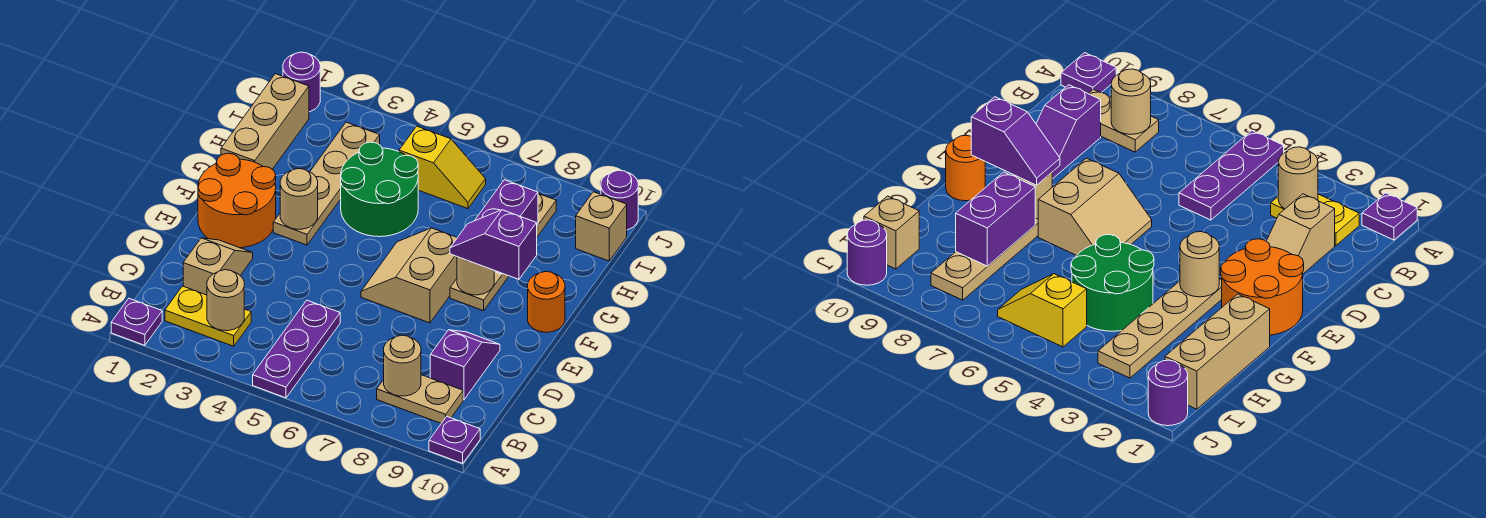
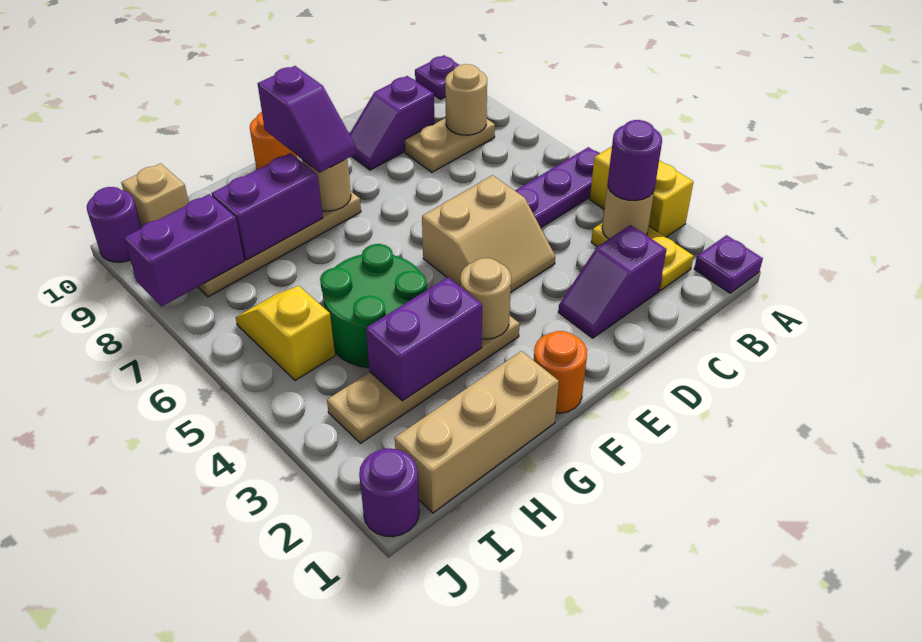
none -> yellow brick A3:A4 level 1
none -> purple round brick B3 level 3
tan plate B8:B9 level 1 -> tan plate B8:C8 level 1
tan slope C2:D2 level 1 top C -> purple slope C2:D2 level 1 top C
orange round brick E1:F2 level 1 -> orange round brick F1 level 1
tan slope E6:F7 level 1 top 7 -> tan slope D4:E5 level 1 top 5
none -> purple brick G3:H3 level 2
none -> purple brick I8:J8 level 2

